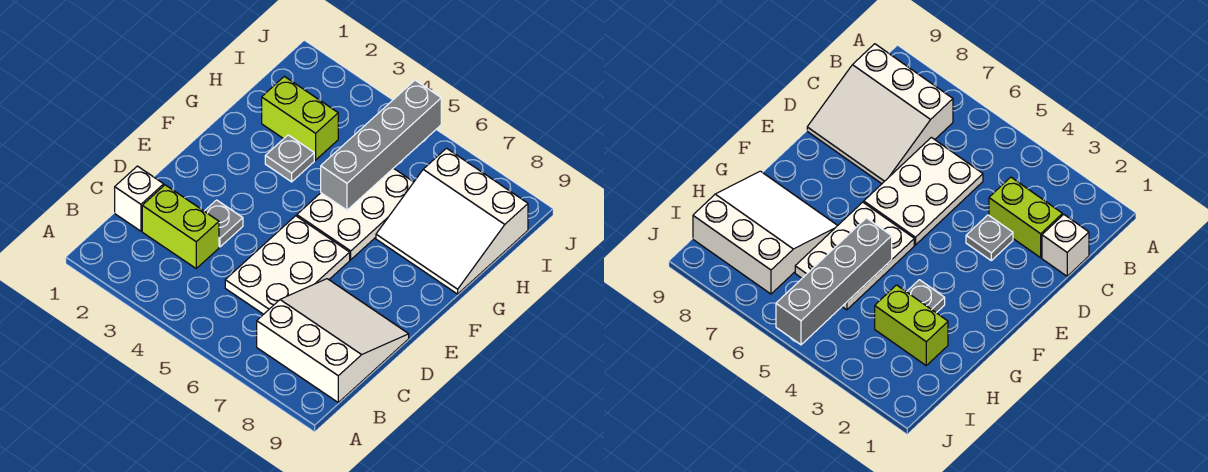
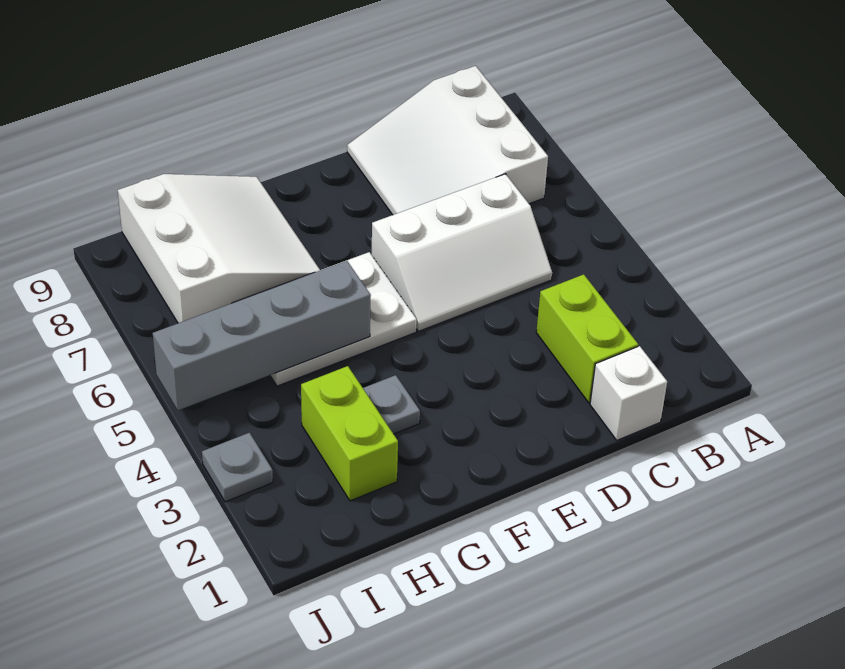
white plate C5:E6 level 1 -> white slope C5:E6 level 1 top 6
grey plate D3 level 1 -> grey plate J3 level 1

